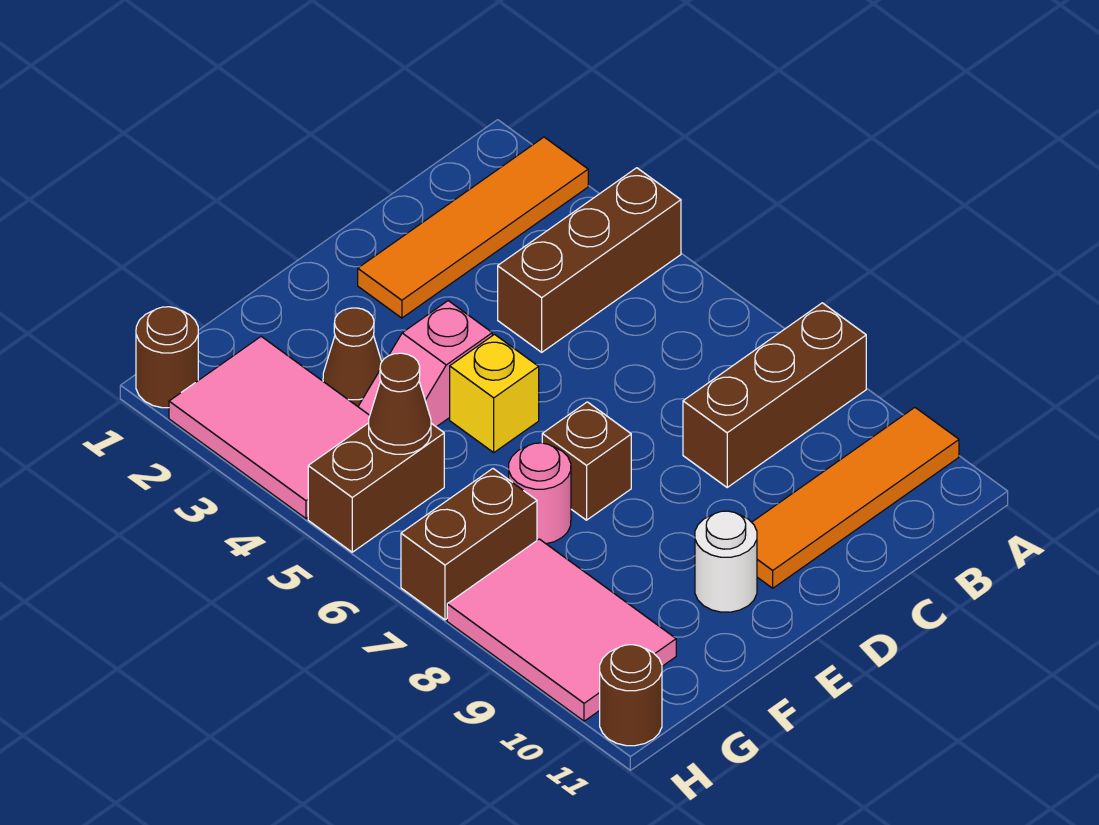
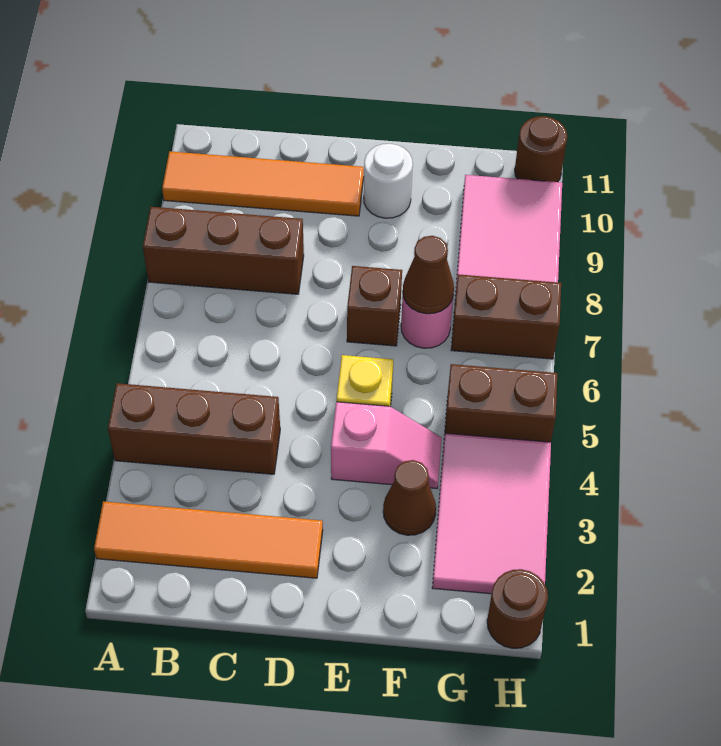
brown cone G5 level 2 -> brown cone F7 level 2

